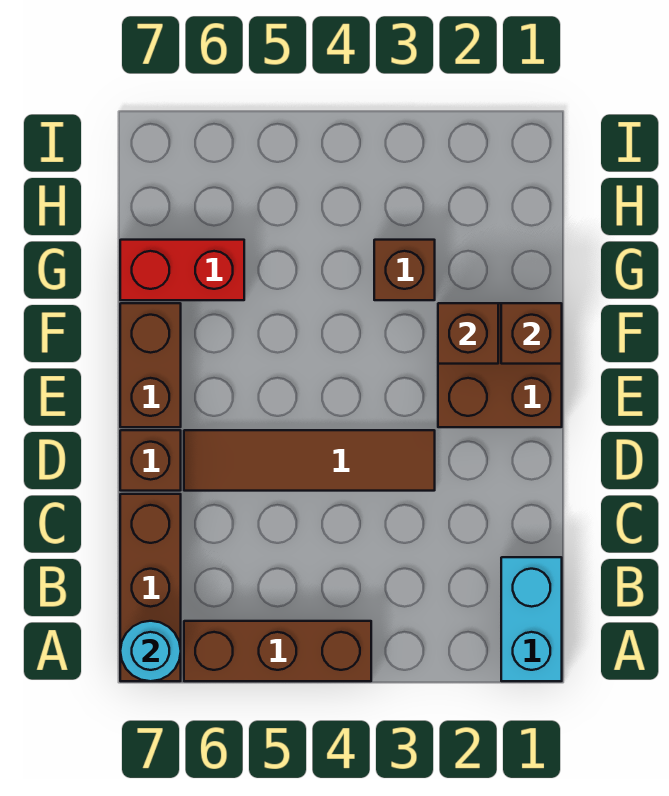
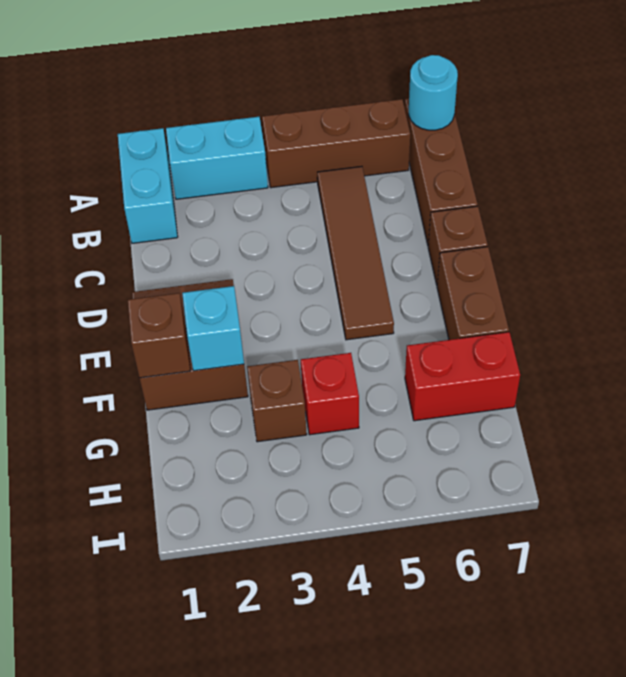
none -> cyan brick A2:A3 level 1
brown tile D3:D6 level 1 -> brown tile B5:E5 level 1
brown brick F2 level 2 -> cyan brick F2 level 2
none -> red brick G4 level 1

